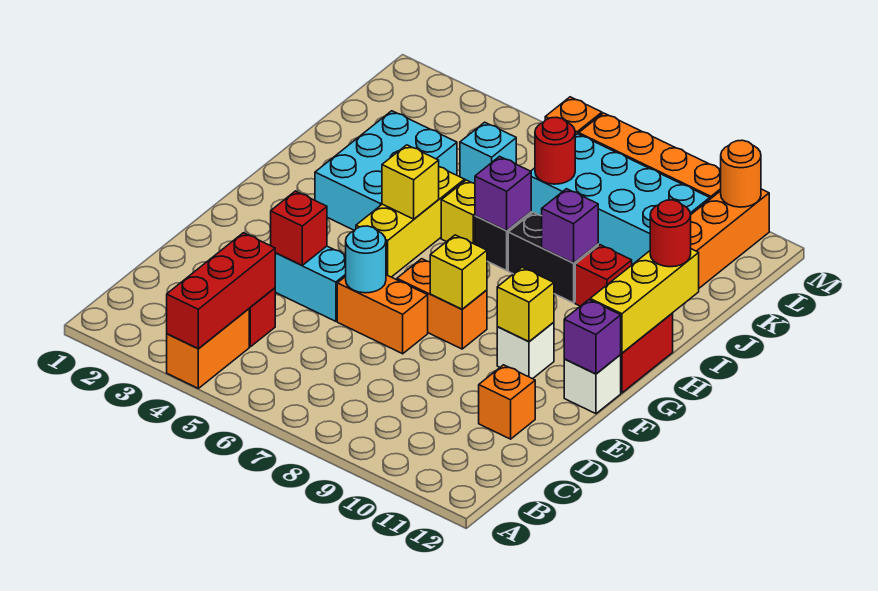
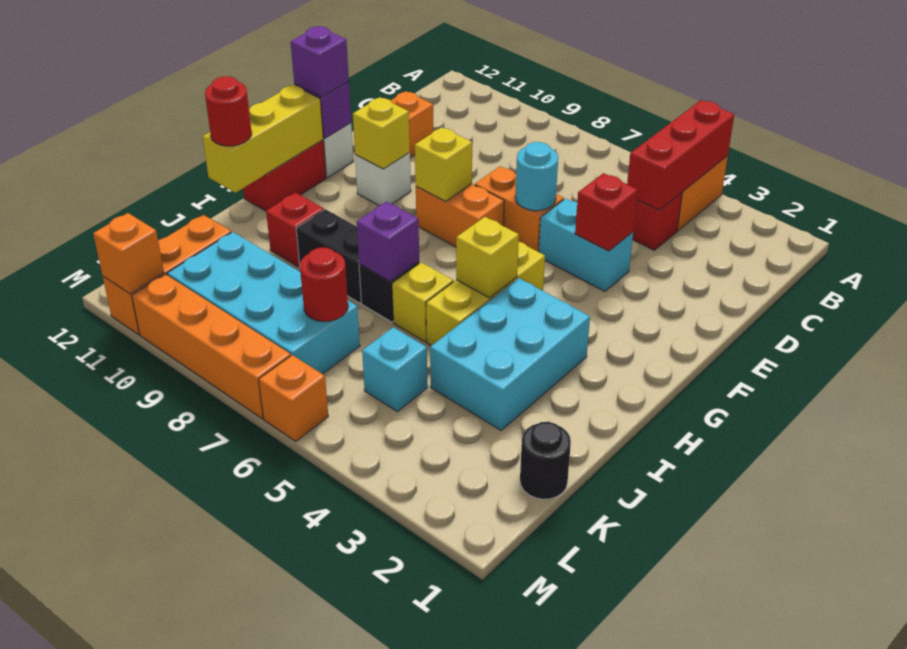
purple brick I9 level 2 -> purple brick F12 level 3
none -> black round brick K1 level 1
orange round brick M11 level 2 -> orange brick M11 level 2

